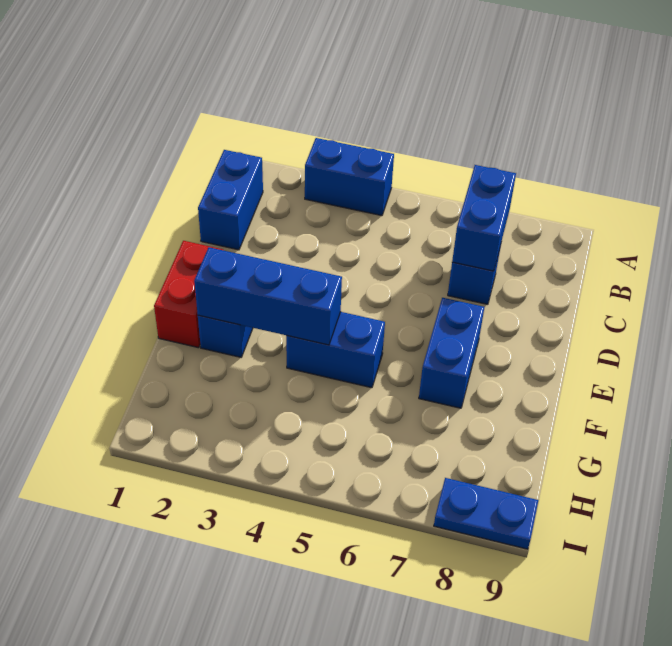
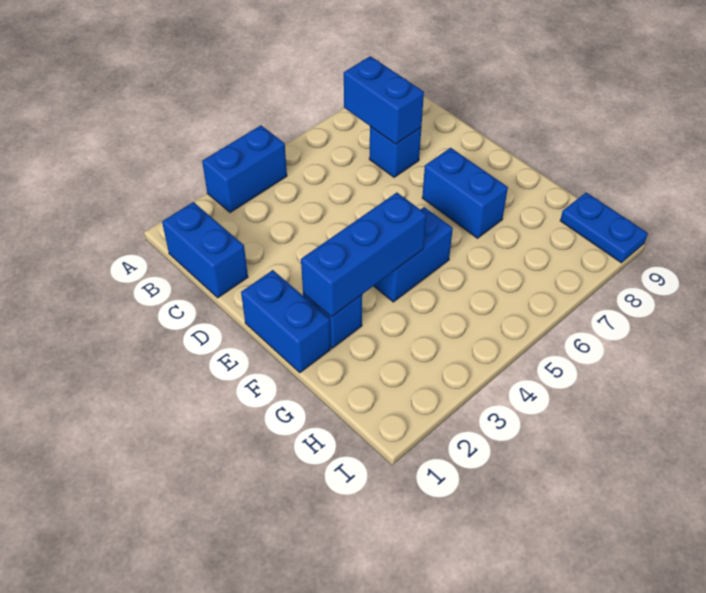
red brick E1:F1 level 1 -> blue brick E1:F1 level 1
blue plate I8:I9 level 1 -> blue plate H9:I9 level 1

